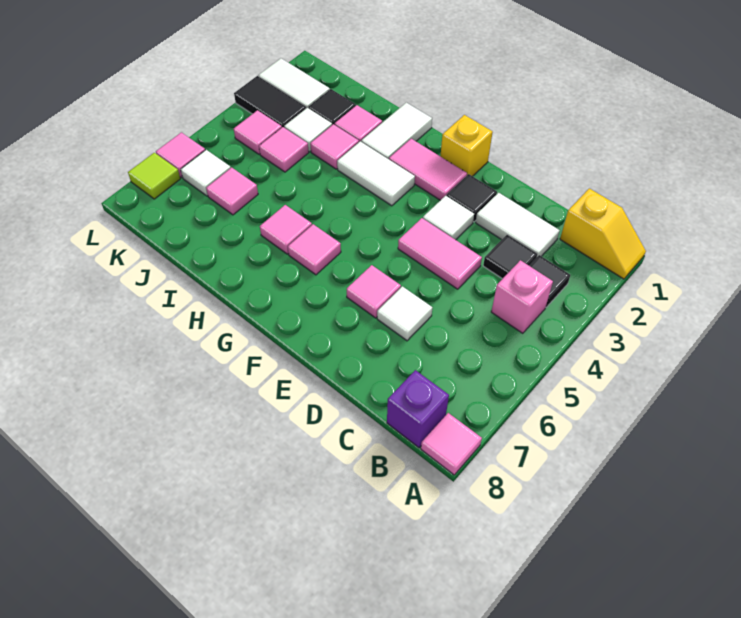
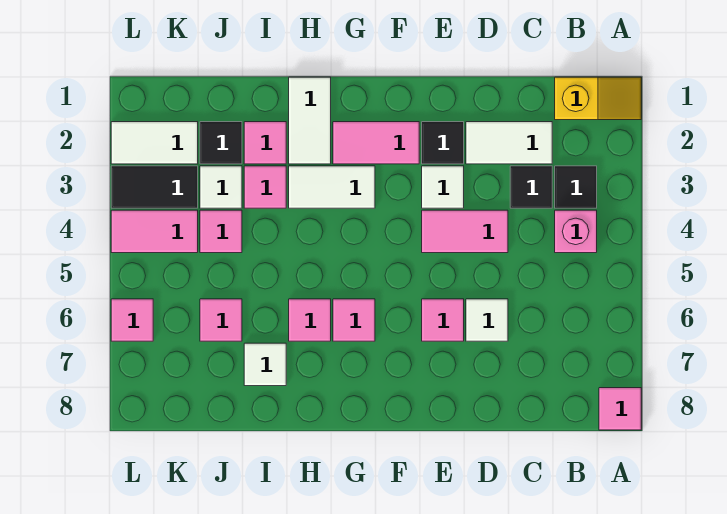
purple brick B8 level 1 -> none
yellow brick F1 level 1 -> none
pink tile K4 level 1 -> pink tile K4:L4 level 1
white tile K6 level 1 -> white tile I7 level 1
lime tile L7 level 1 -> none

